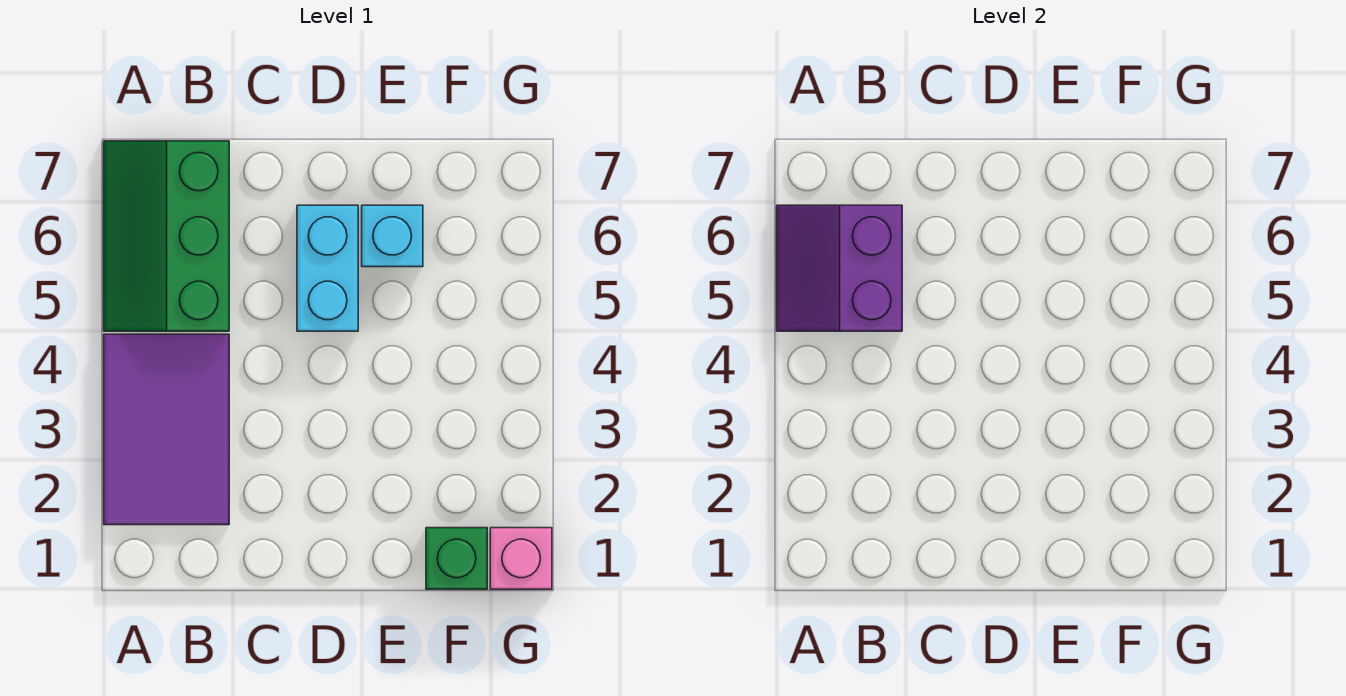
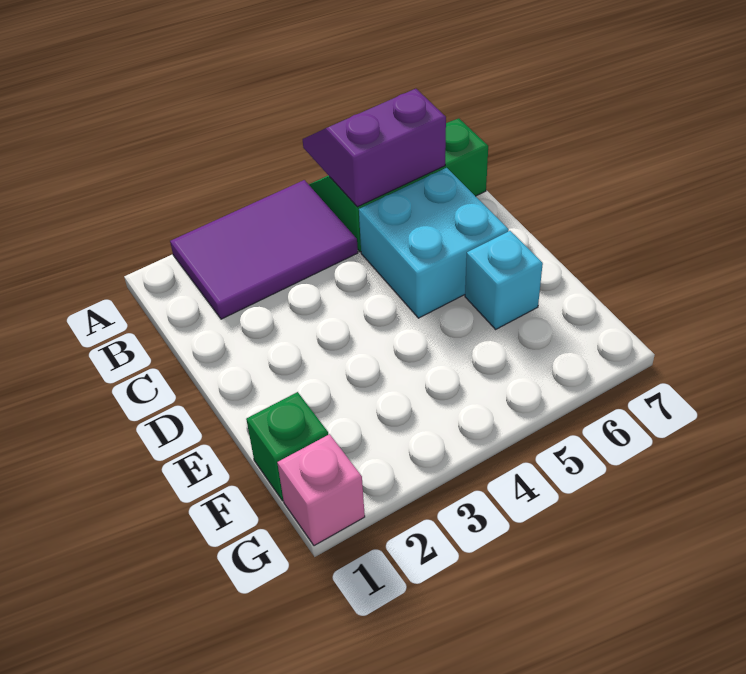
cyan brick D5:D6 level 1 -> cyan brick C5:D6 level 1

